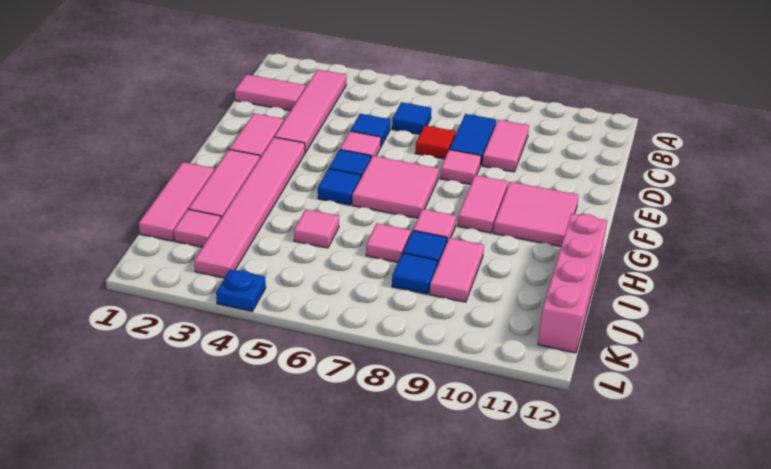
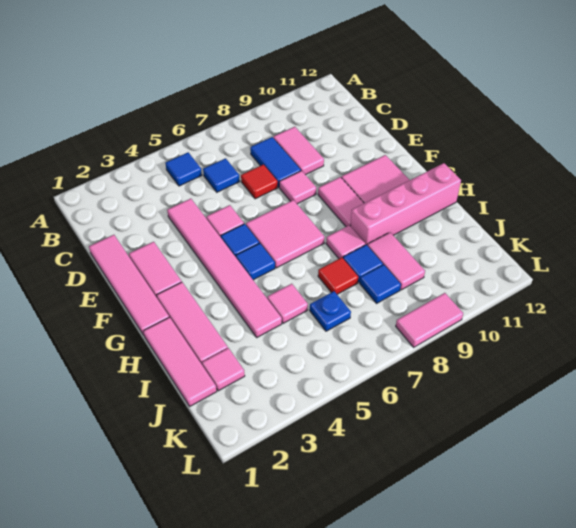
pink tile B3:E3 level 1 -> pink tile D1:G1 level 1
pink tile C1:C2 level 1 -> pink tile L8:L9 level 1
blue tile D5 level 1 -> blue tile B5 level 1
pink tile F3:K3 level 1 -> pink tile D4:I4 level 1
pink brick H12:K12 level 1 -> pink brick H9:H12 level 1
pink tile I7 level 1 -> red tile I7 level 1
blue plate L4 level 1 -> blue plate J6 level 1

